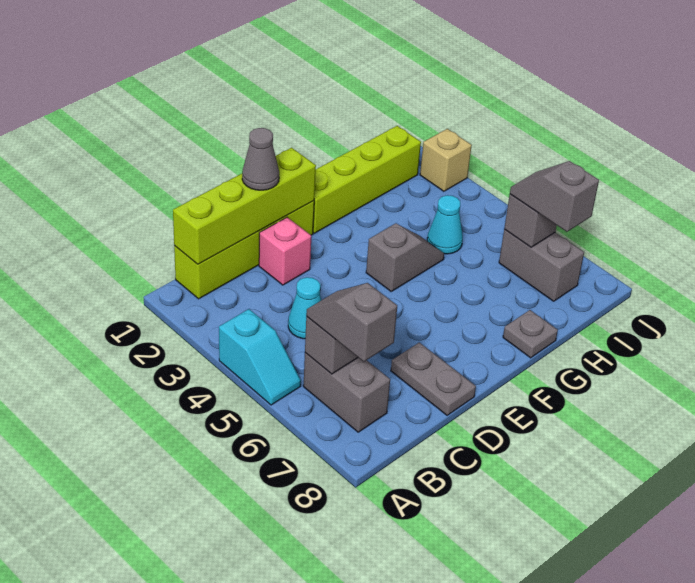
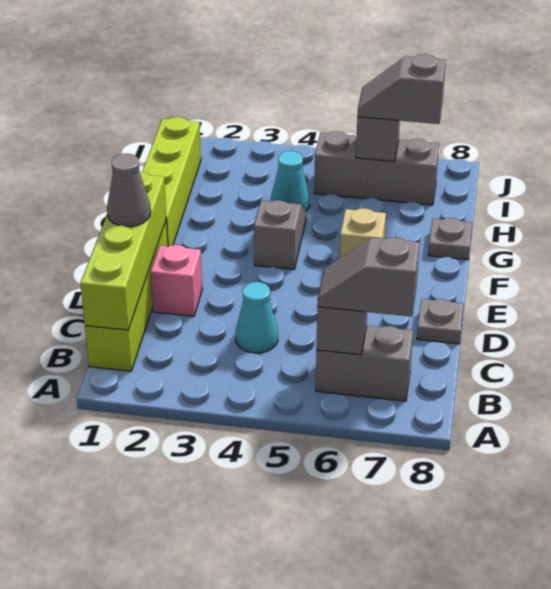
cyan slope A4:A5 level 1 top 4 -> none
grey plate D7:D8 level 1 -> grey plate D8 level 1
grey brick I6:I7 level 1 -> grey brick I5:I7 level 1
tan brick J2 level 1 -> tan brick F6 level 1

